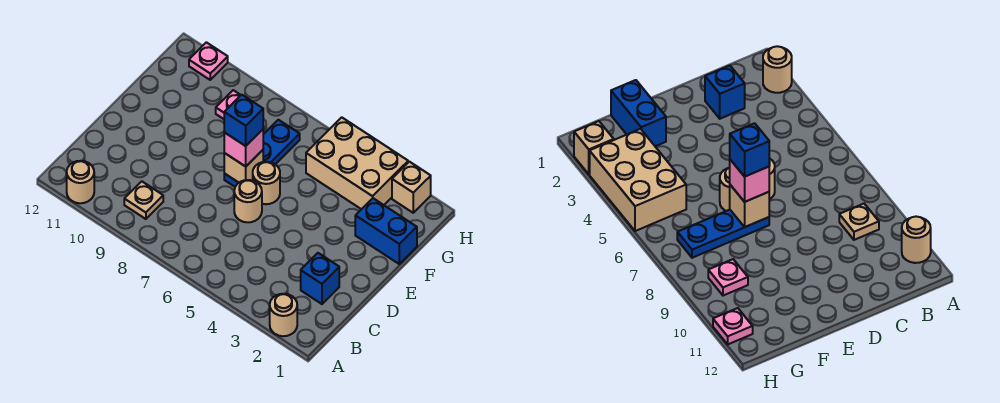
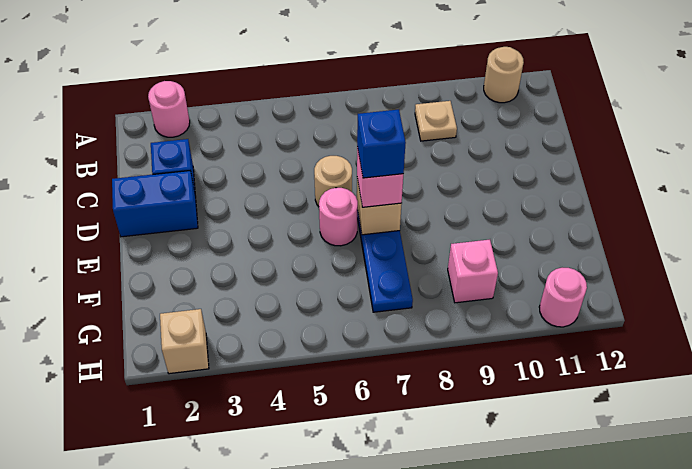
tan round brick A2 level 1 -> pink round brick A2 level 1
tan round brick E6 level 1 -> pink round brick E6 level 1
blue brick F1:F2 level 1 -> blue brick D1:D2 level 1
tan brick G3:H5 level 1 -> none
pink plate G9 level 1 -> pink brick G9 level 1
pink plate H11 level 1 -> pink round brick H11 level 1

